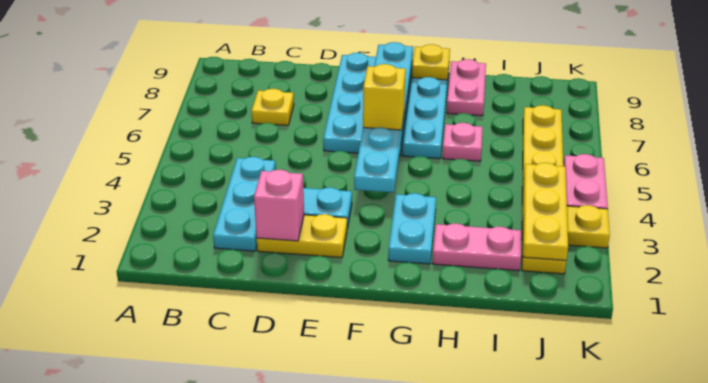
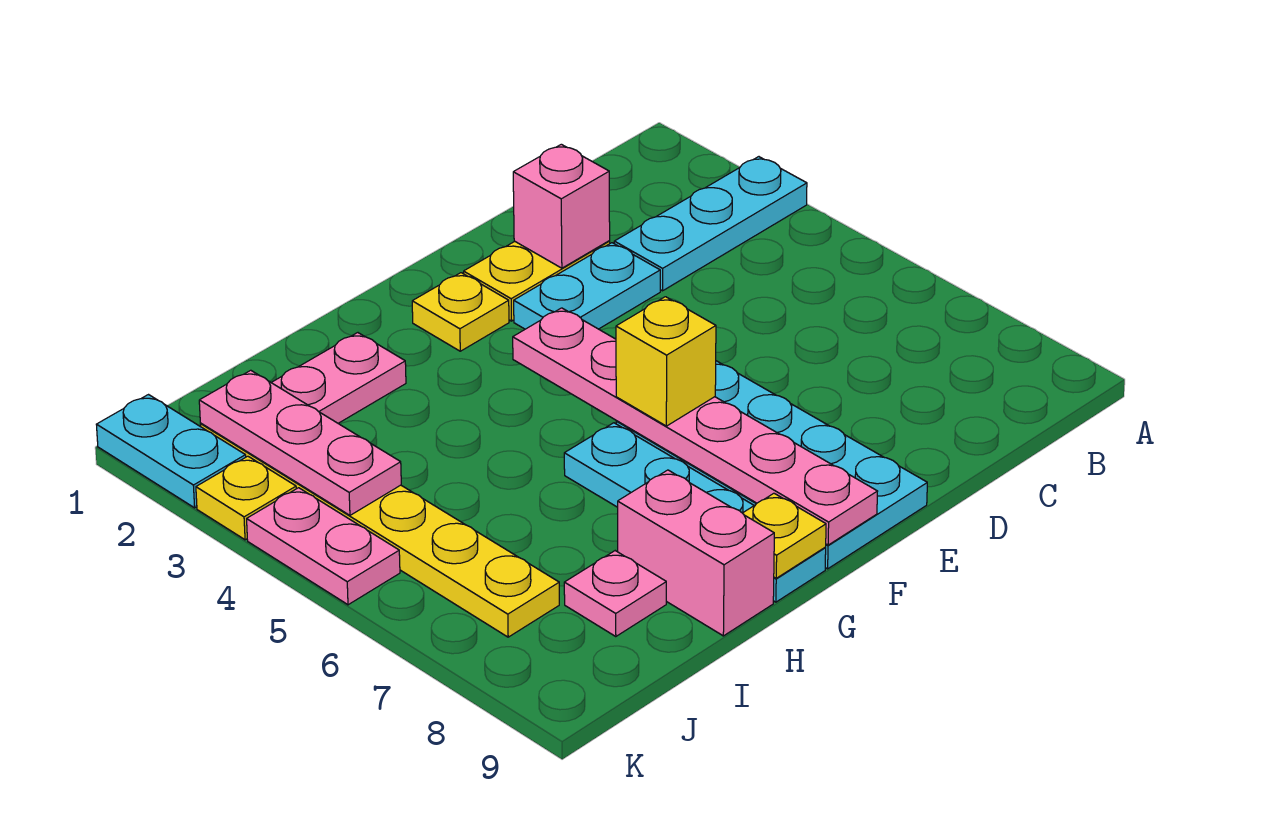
cyan plate C2:C4 level 1 -> cyan plate A3:C3 level 1
yellow plate C7 level 1 -> yellow plate F2 level 1
cyan plate F4:F9 level 2 -> pink plate F4:F9 level 2
cyan plate G2:G3 level 1 -> cyan plate K1:K2 level 1
pink plate H6 level 1 -> pink plate I8 level 1
pink plate H8:H9 level 1 -> pink brick H8:H9 level 1
yellow plate J2:J4 level 2 -> pink plate J2:J4 level 2

